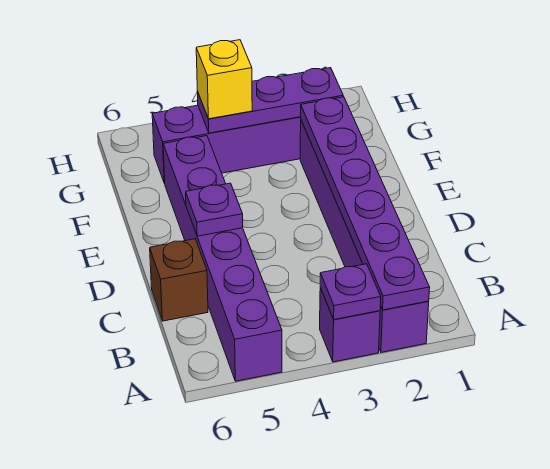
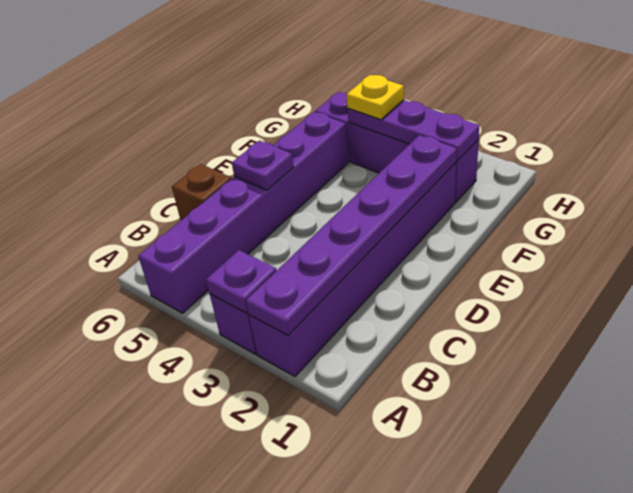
yellow brick G4 level 3 -> yellow plate G4 level 3

